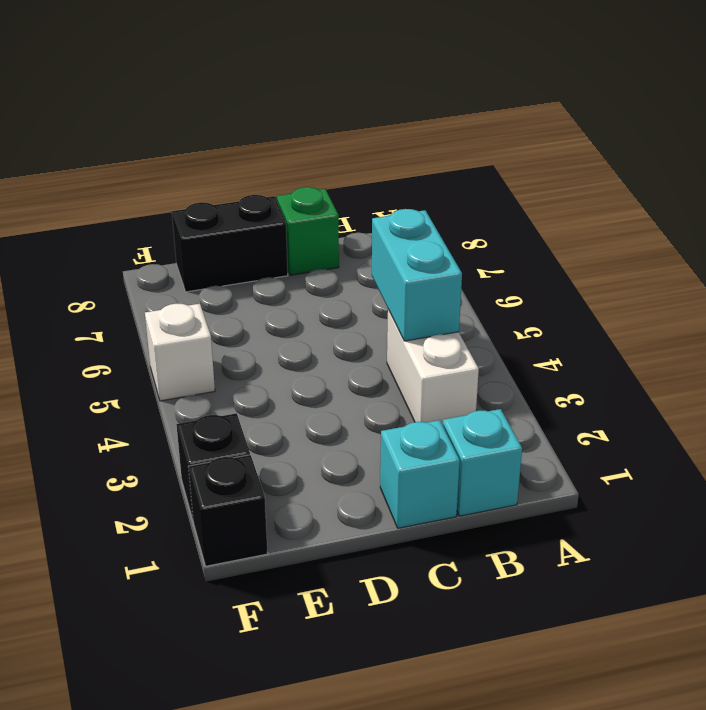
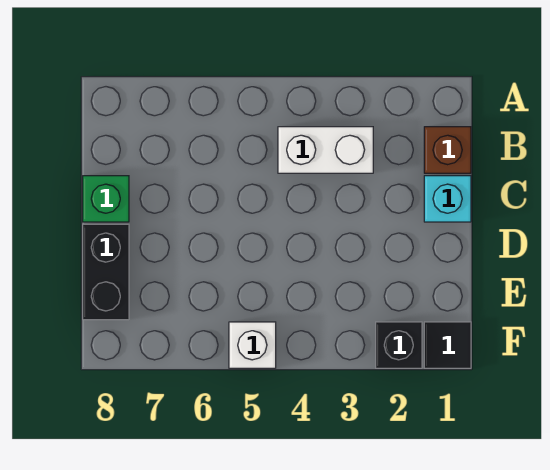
cyan brick B1 level 1 -> brown brick B1 level 1
cyan brick B4:B5 level 2 -> none
black brick F1 level 1 -> black tile F1 level 1

